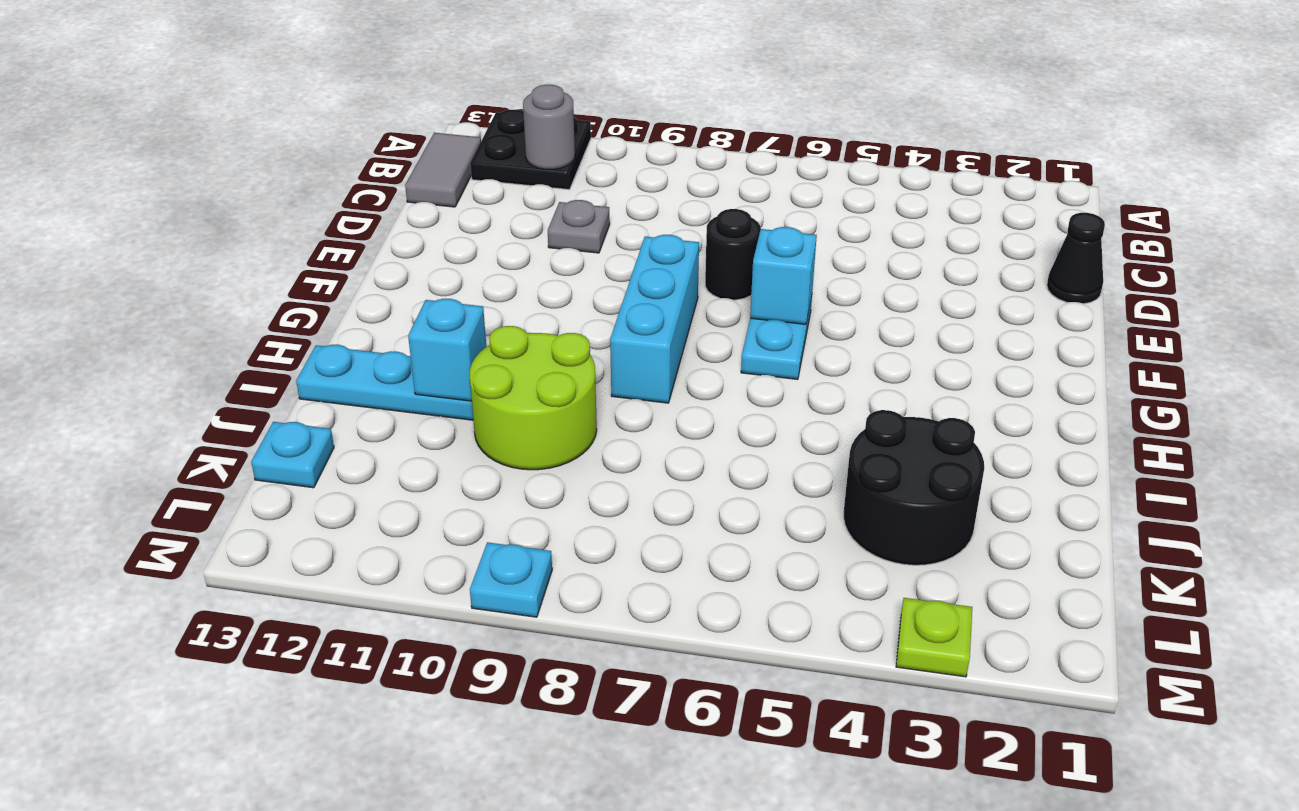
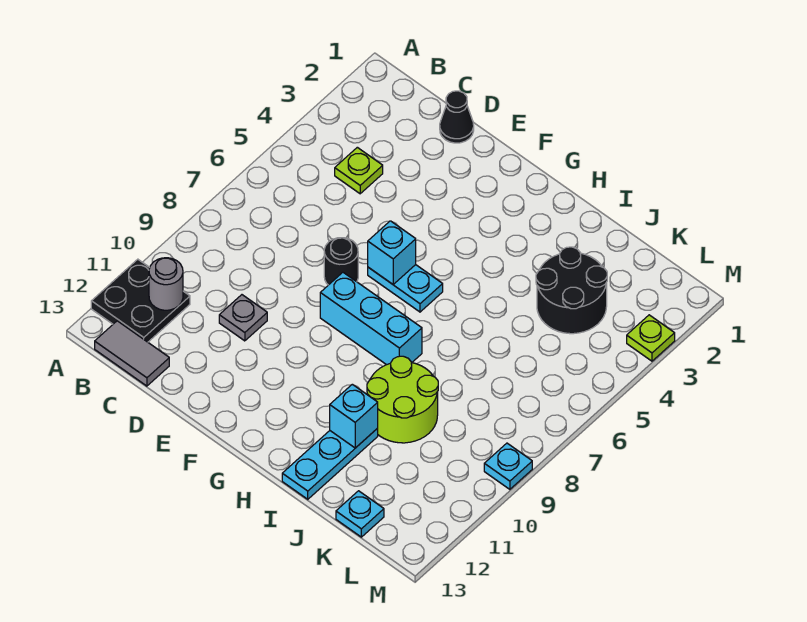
none -> lime plate C4 level 1

